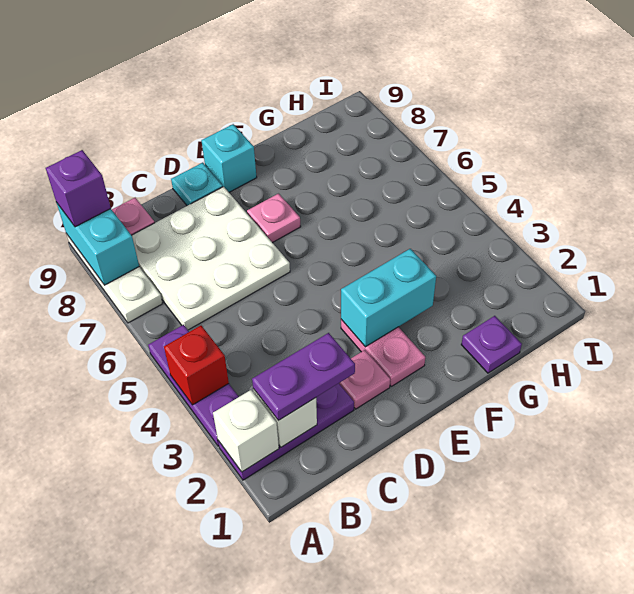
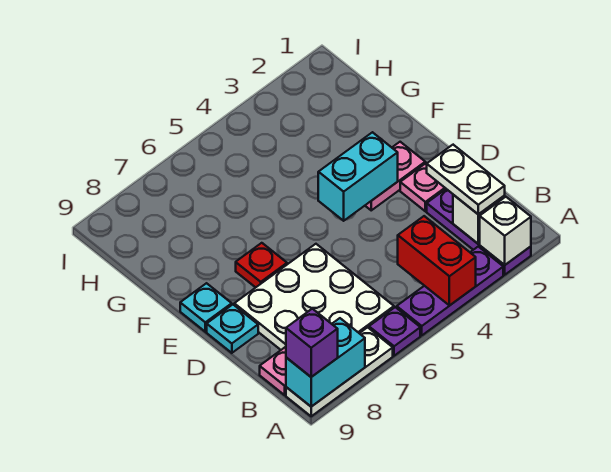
red brick A4 level 2 -> red brick A4:B4 level 2
purple plate B2:C2 level 3 -> white plate B2:C2 level 3
cyan brick E3:F3 level 2 -> cyan brick E3:E4 level 2
pink plate E7 level 1 -> red plate E7 level 1
cyan brick E9 level 1 -> cyan plate E9 level 1
purple plate G1 level 1 -> purple plate A6 level 1

